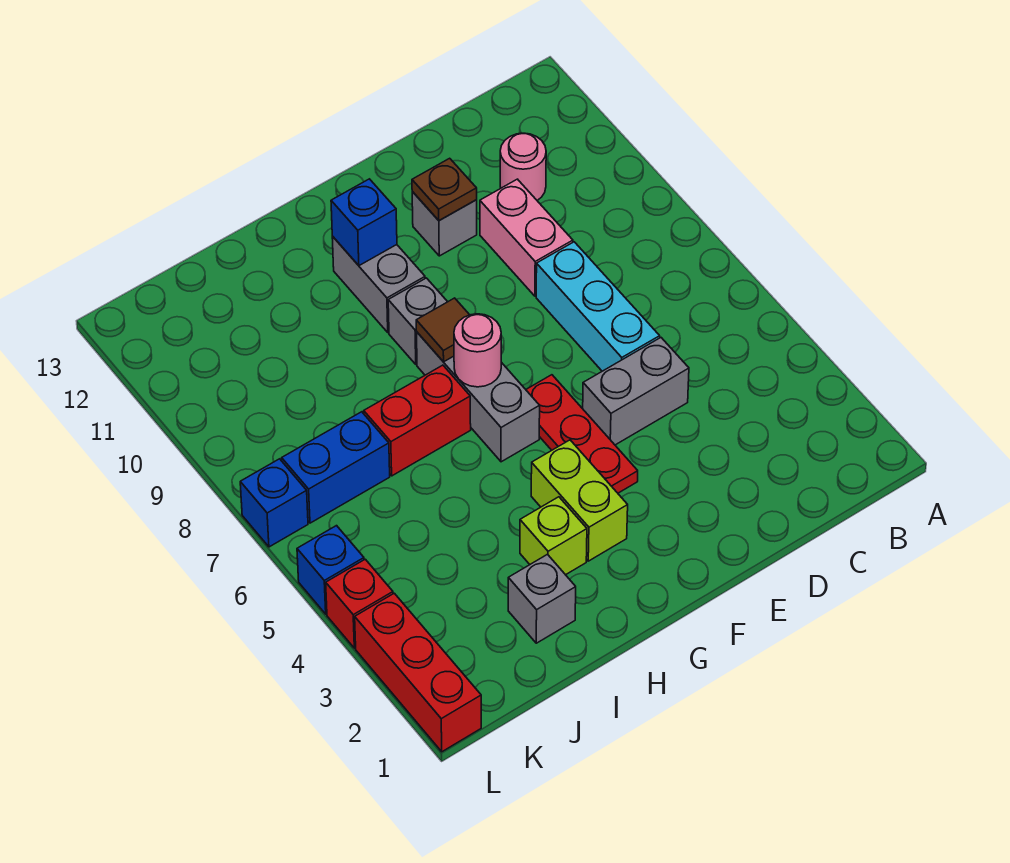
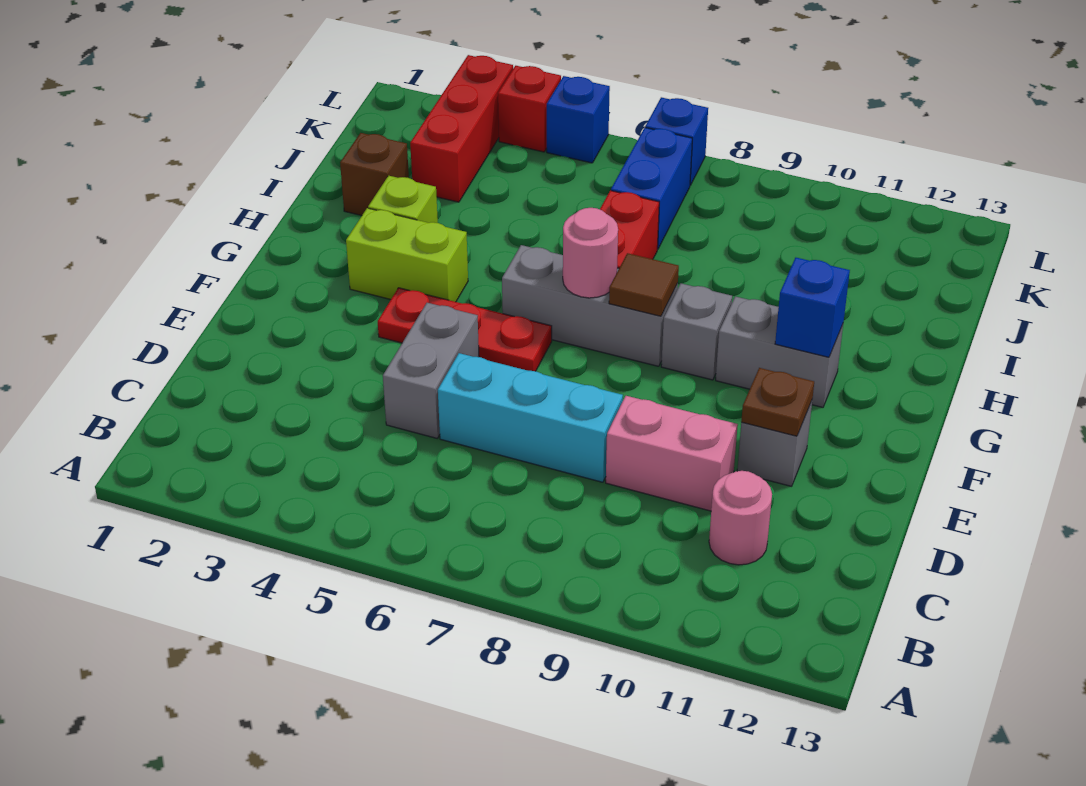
grey brick I2 level 1 -> brown brick I2 level 1
red brick L1:L3 level 1 -> red brick J3:L3 level 1

